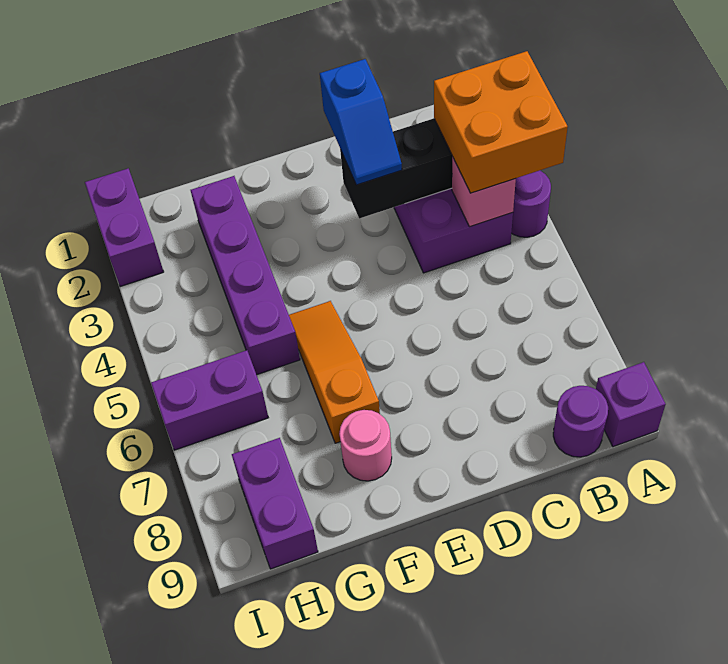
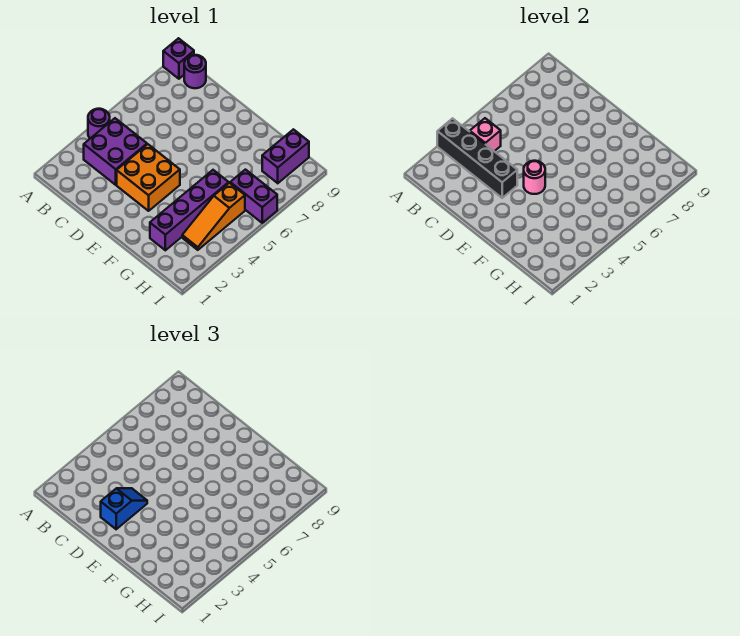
orange brick A3:B4 level 3 -> orange brick D3:E4 level 1
orange slope F5:F7 level 1 top 7 -> orange slope H3:H5 level 1 top 5
pink round brick F8 level 1 -> pink round brick E4 level 2
purple brick I1:I2 level 1 -> none

